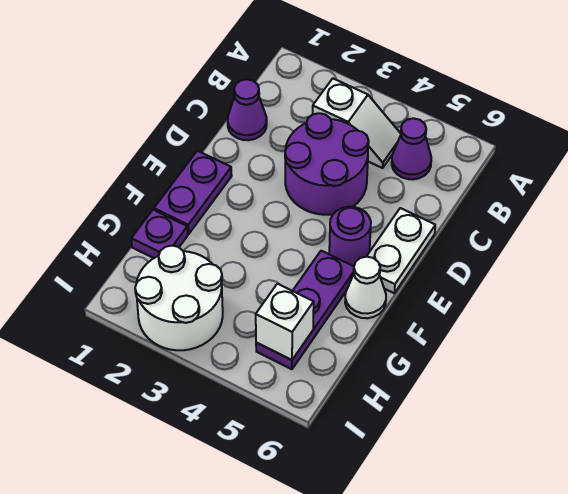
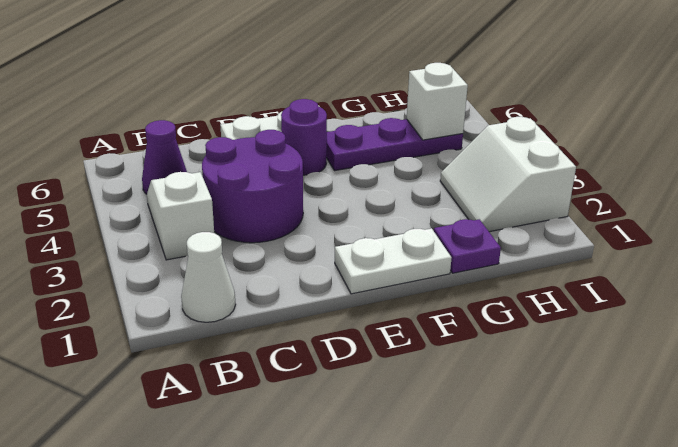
purple cone C1 level 1 -> none
purple plate E1:F1 level 1 -> white plate E1:F1 level 1
white cone F6 level 1 -> white cone B1 level 1
white round brick H2:I3 level 1 -> white slope H2:I3 level 1 top I

